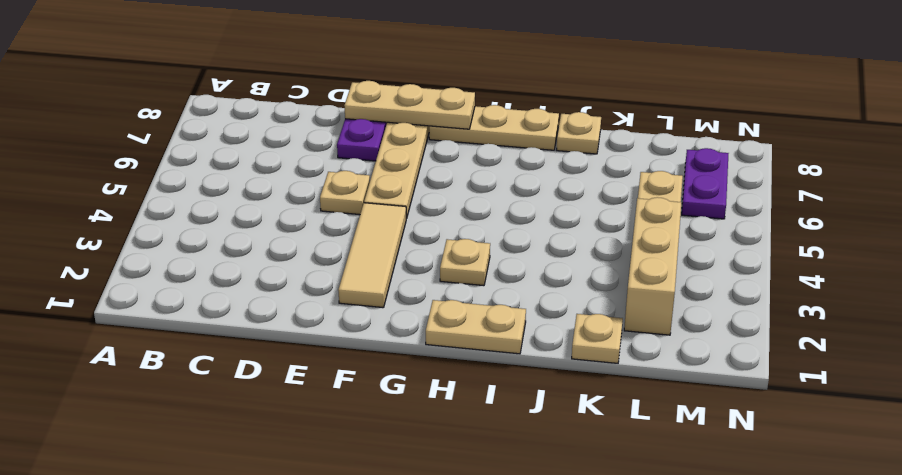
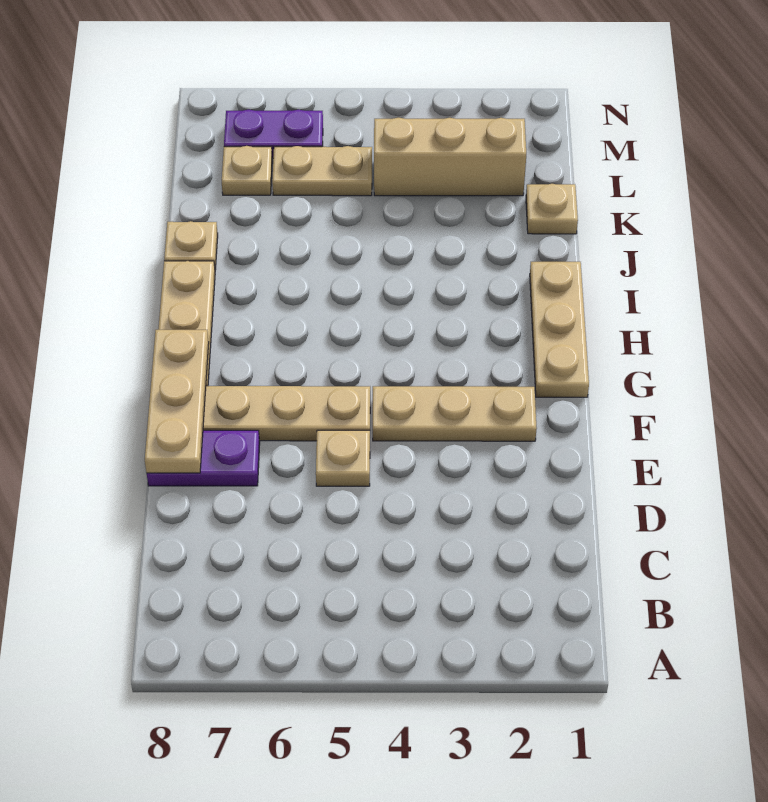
tan tile F2:F4 level 1 -> tan plate F2:F4 level 1
tan plate H1:I1 level 1 -> tan plate G1:I1 level 1
tan plate H3 level 1 -> tan plate L7 level 1

